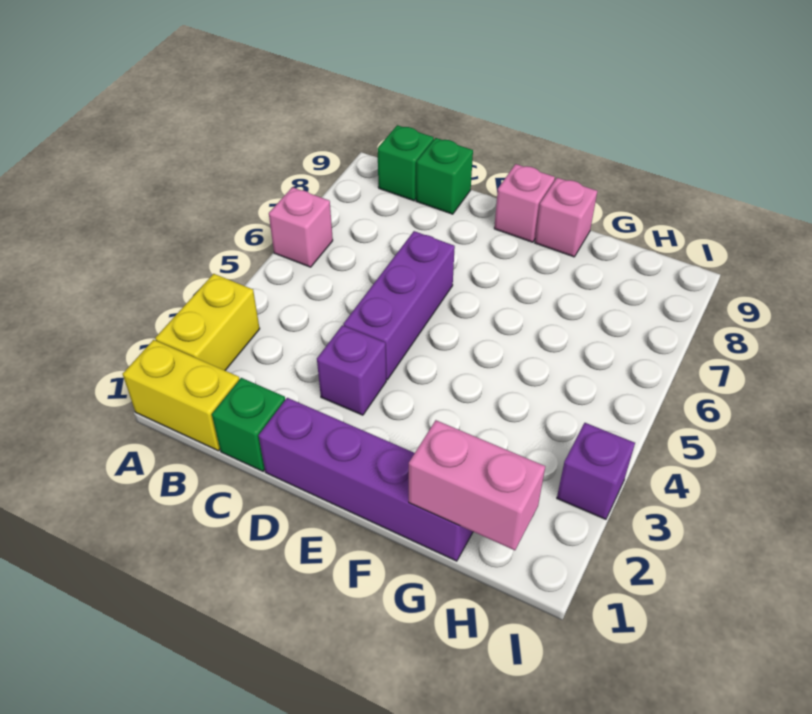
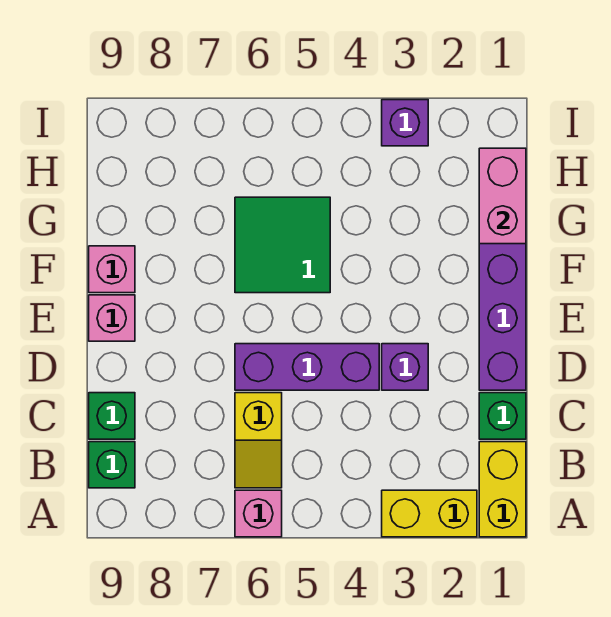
none -> yellow slope B6:C6 level 1 top C
none -> green tile F5:G6 level 1

